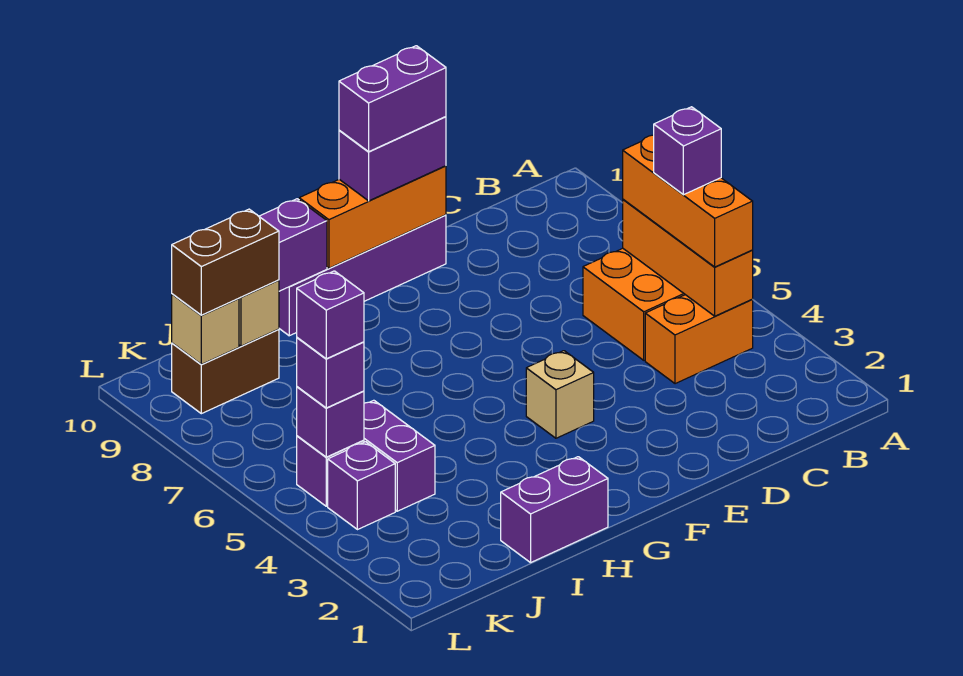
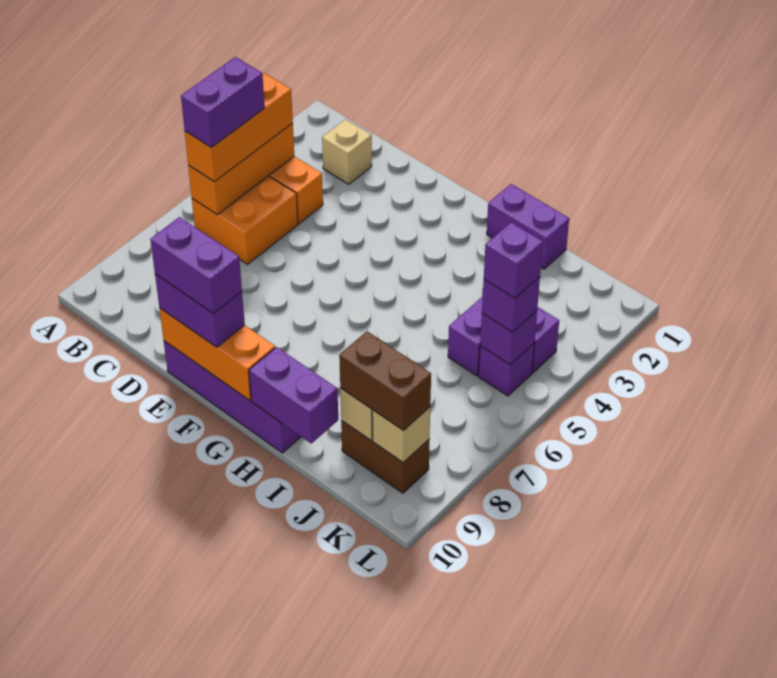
purple brick B5 level 4 -> purple brick B5:B6 level 4
tan brick F4 level 1 -> tan brick C2 level 1

